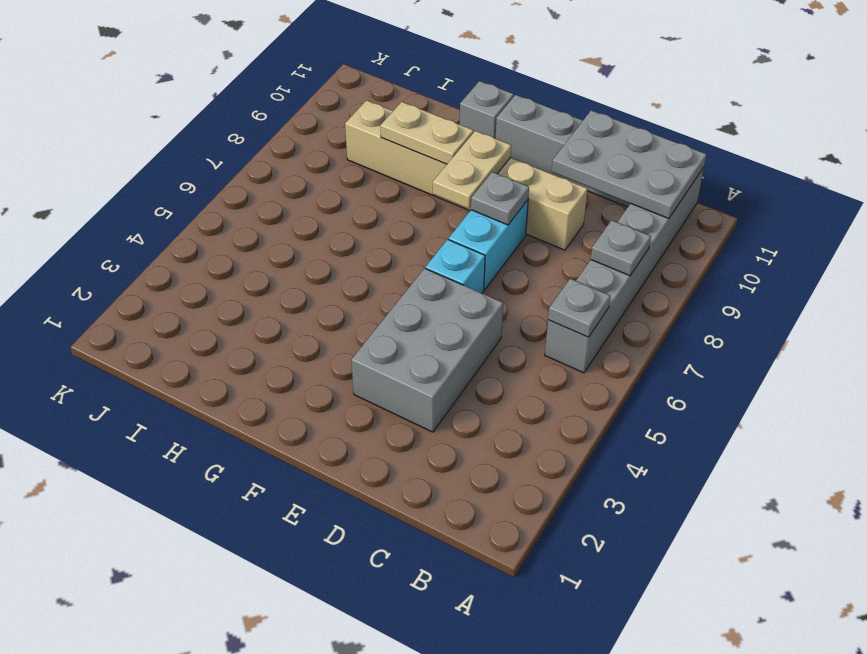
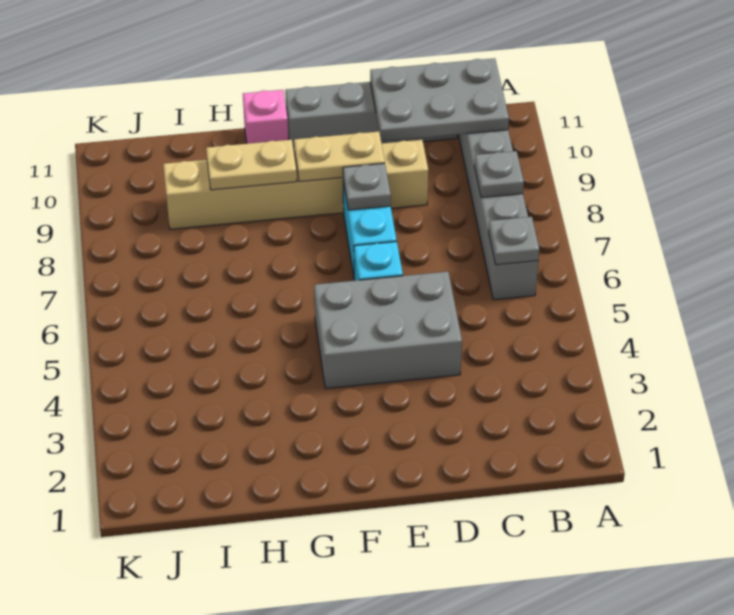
grey brick D3:E5 level 1 -> grey brick D4:F5 level 1
tan plate F8:F9 level 2 -> tan plate E9:F9 level 2
grey brick G11 level 1 -> pink brick G11 level 1

